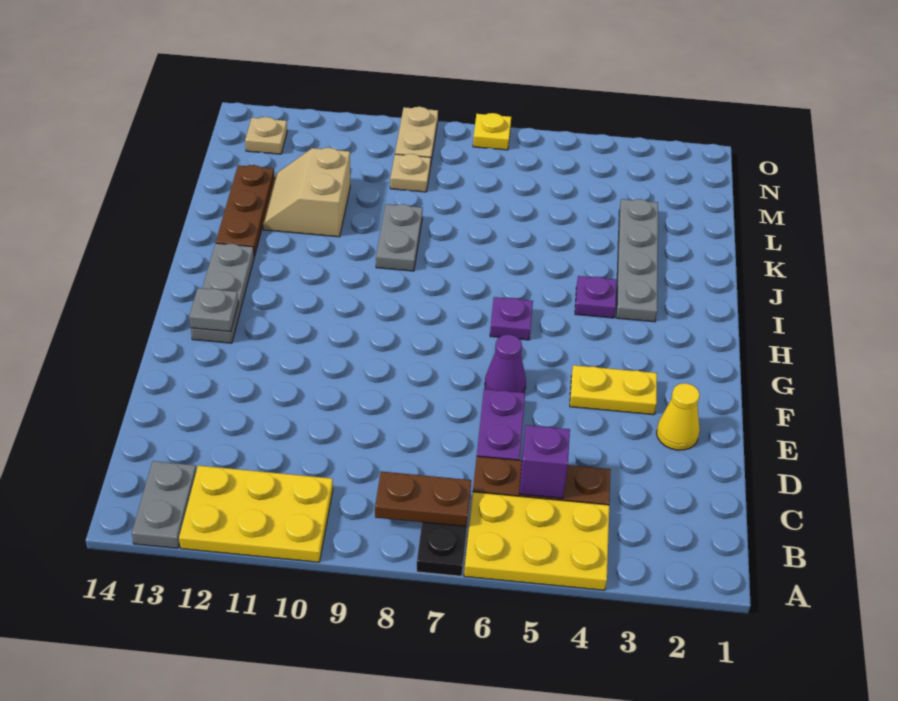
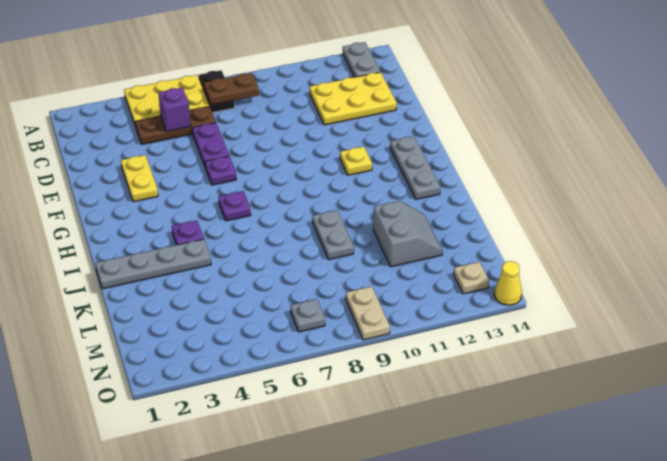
yellow plate A10:B12 level 1 -> yellow plate C11:D13 level 1
yellow cone E2 level 1 -> yellow cone O14 level 1
yellow plate F3:F4 level 1 -> yellow plate E3:F3 level 1
purple cone F6 level 1 -> purple plate F6 level 1
grey plate G13 level 2 -> grey plate N7 level 1
grey plate I3:L3 level 1 -> grey plate J1:J4 level 1
brown plate J13:L13 level 1 -> none
tan slope K11:L12 level 1 top 11 -> grey slope K11:L12 level 1 top 11
tan plate M9 level 1 -> none
yellow plate O7 level 1 -> yellow plate G11 level 1

